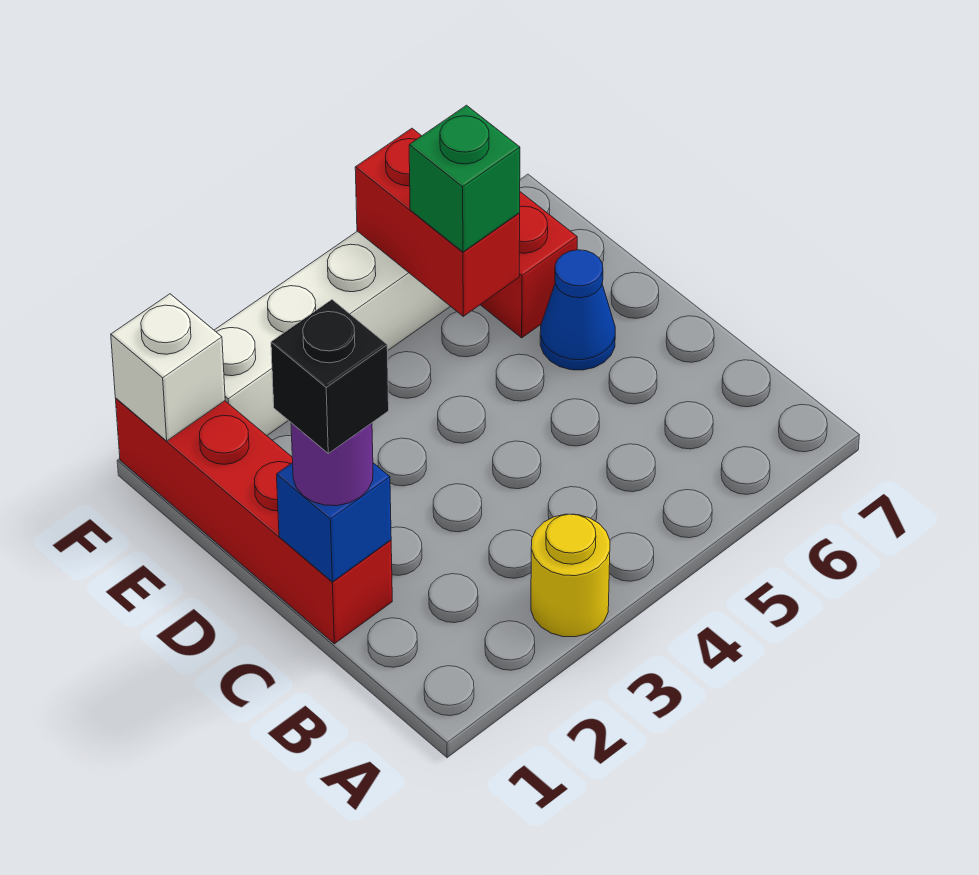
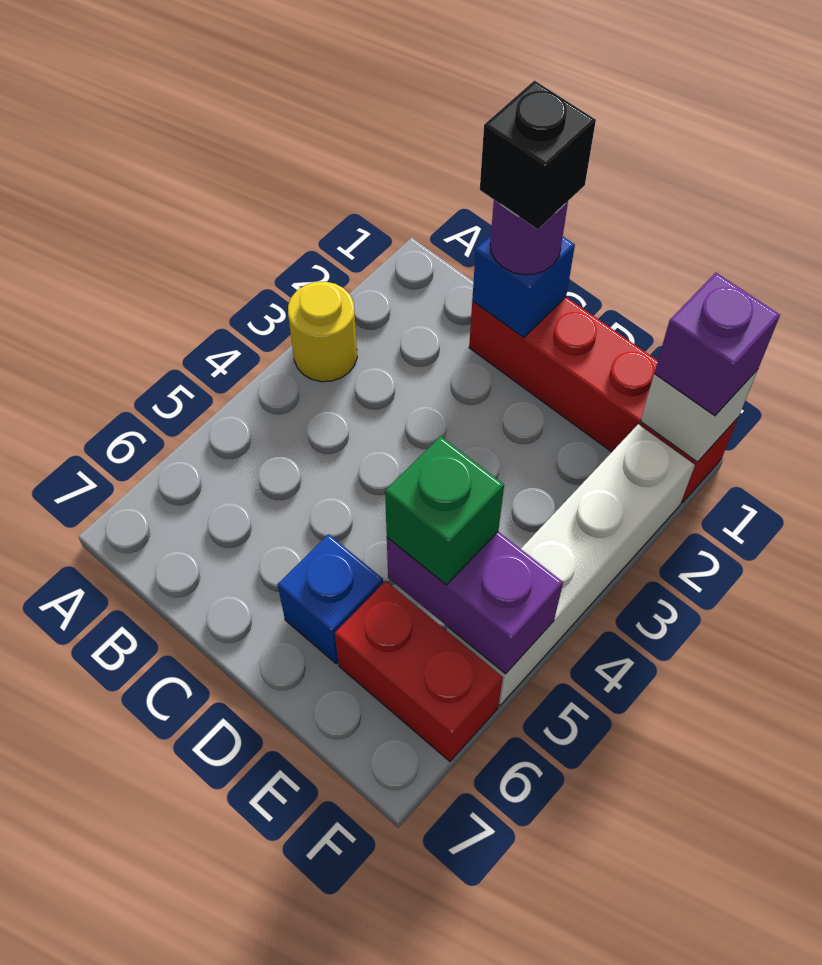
blue cone D6 level 1 -> blue brick D6 level 1
red brick E5:F5 level 2 -> purple brick E5:F5 level 2
none -> purple brick F1 level 3

